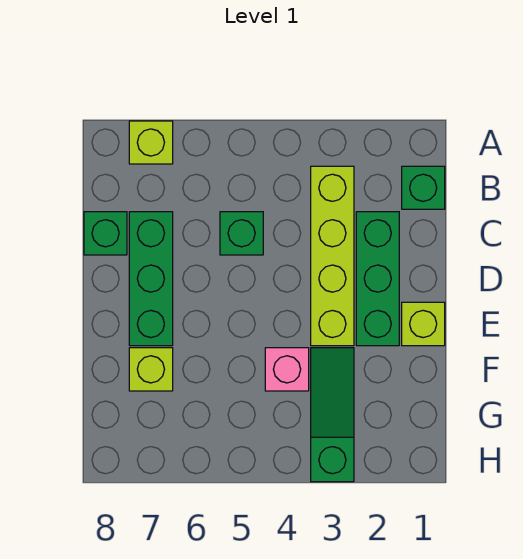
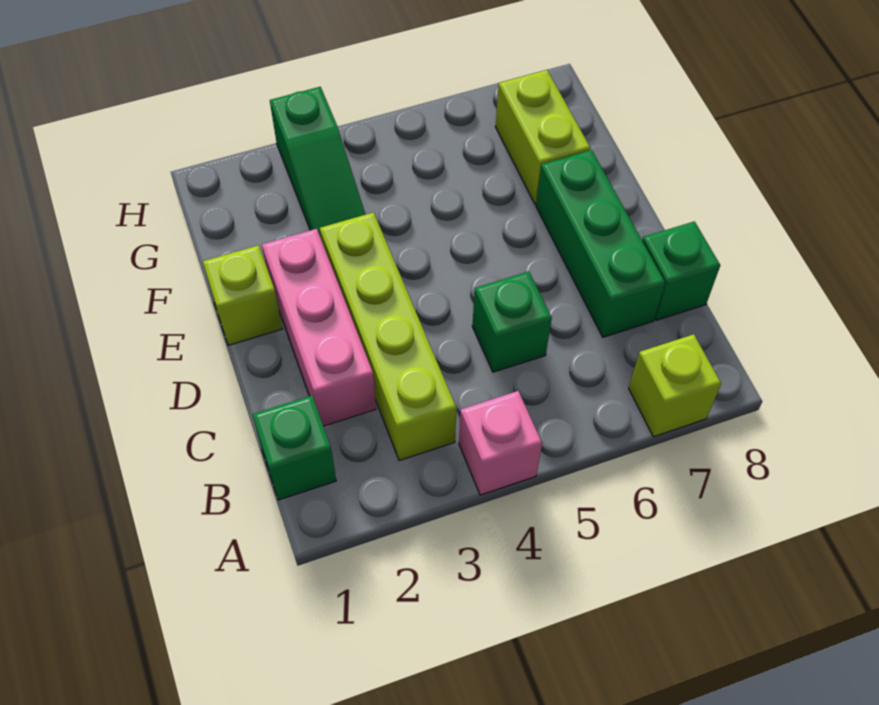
green brick C2:E2 level 1 -> pink brick C2:E2 level 1
pink brick F4 level 1 -> pink brick A4 level 1
lime brick F7 level 1 -> lime brick F7:G7 level 1

